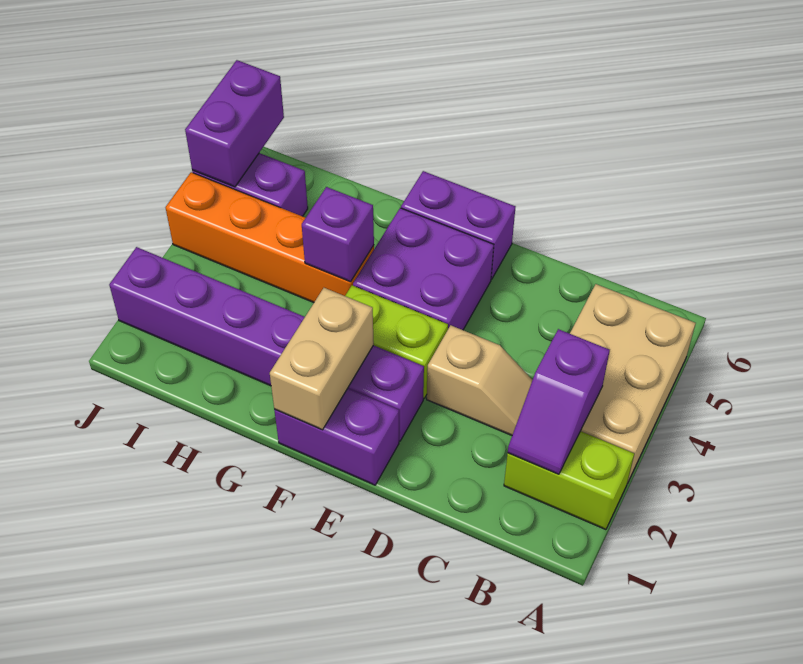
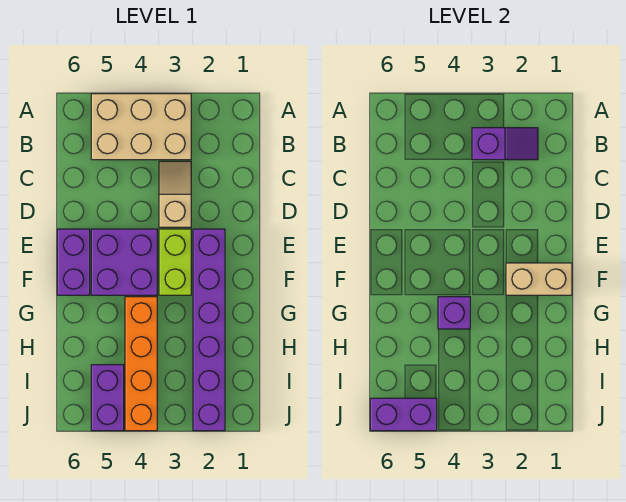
lime brick A2:B2 level 1 -> none
purple brick E1:F1 level 1 -> none

